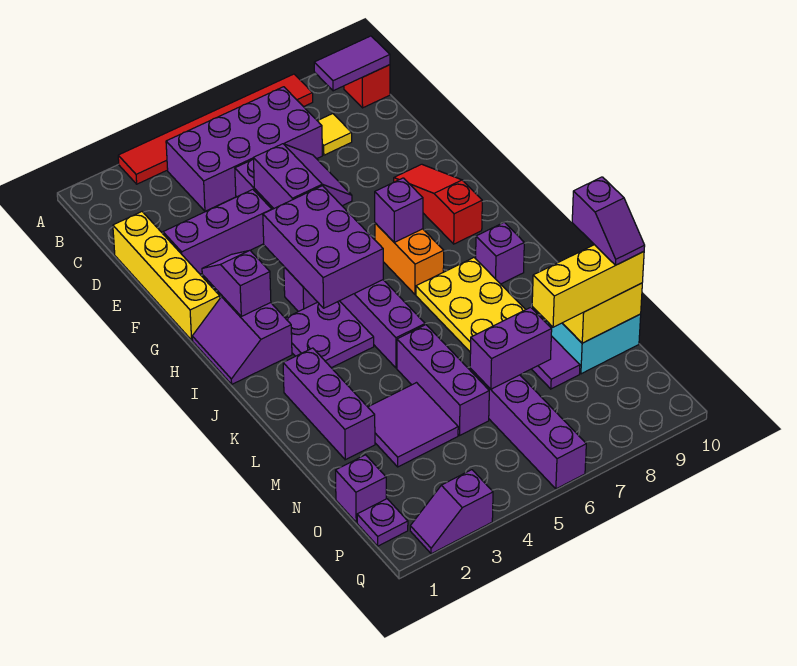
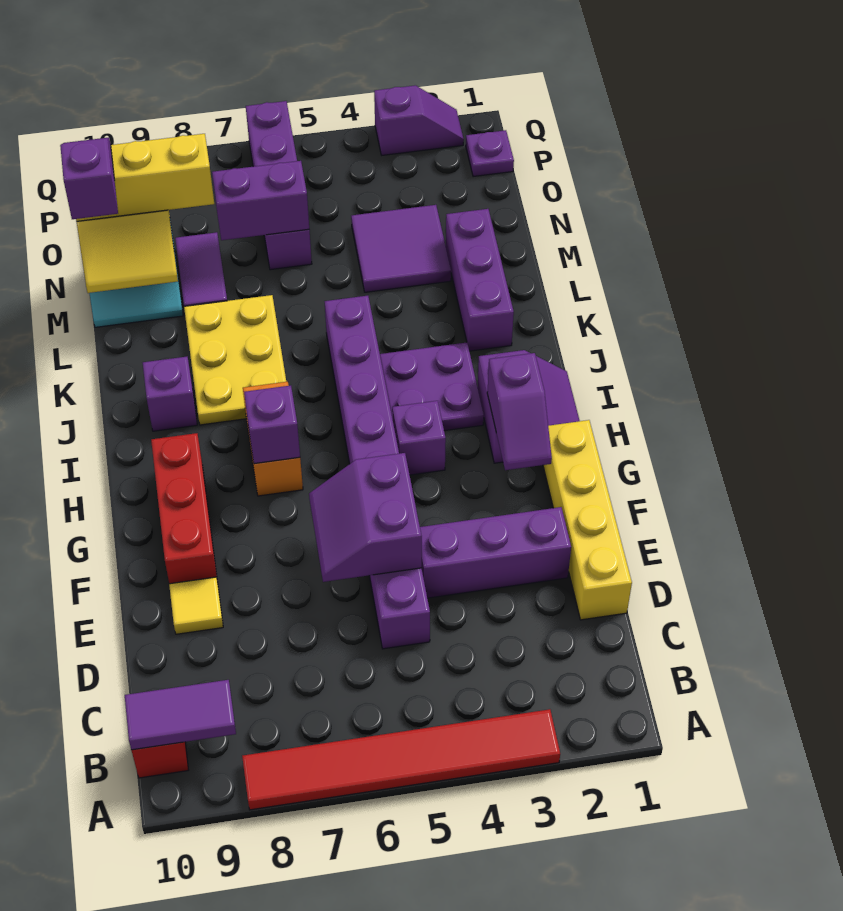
purple brick B4:C7 level 1 -> none
yellow tile C8 level 1 -> yellow tile E9 level 1
red slope F9:H9 level 1 top H -> red brick F9:H9 level 1
purple brick G4:I5 level 2 -> none
purple brick L5:N5 level 1 -> none
purple brick O1 level 1 -> none

